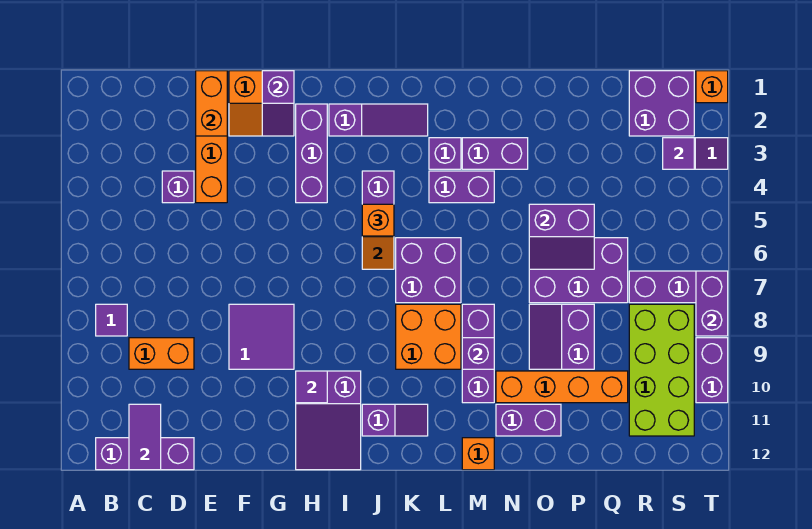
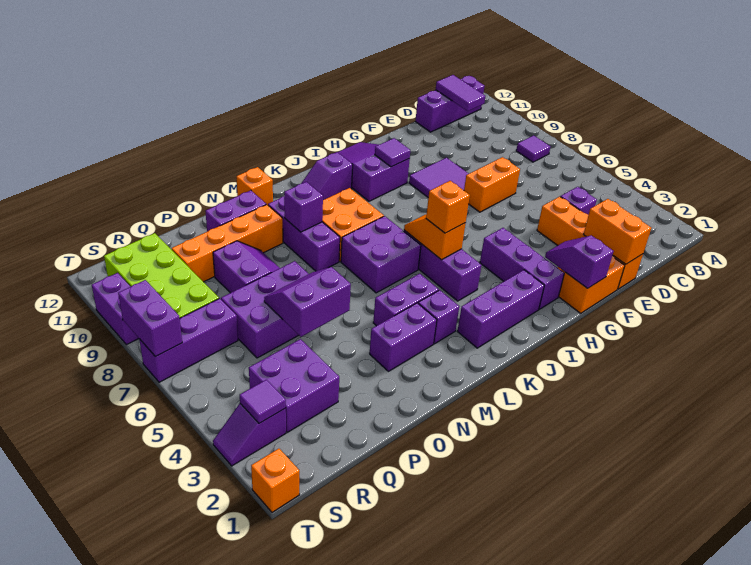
orange brick C9:D9 level 1 -> orange brick E7:F7 level 1
purple slope I2:K2 level 1 top I -> purple brick I2:K2 level 1
purple brick R1:S2 level 1 -> purple brick Q3:R4 level 1

